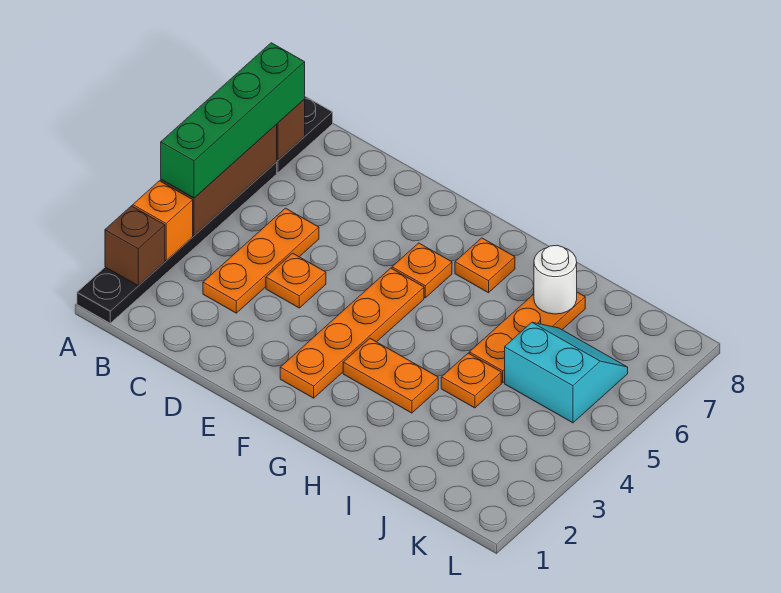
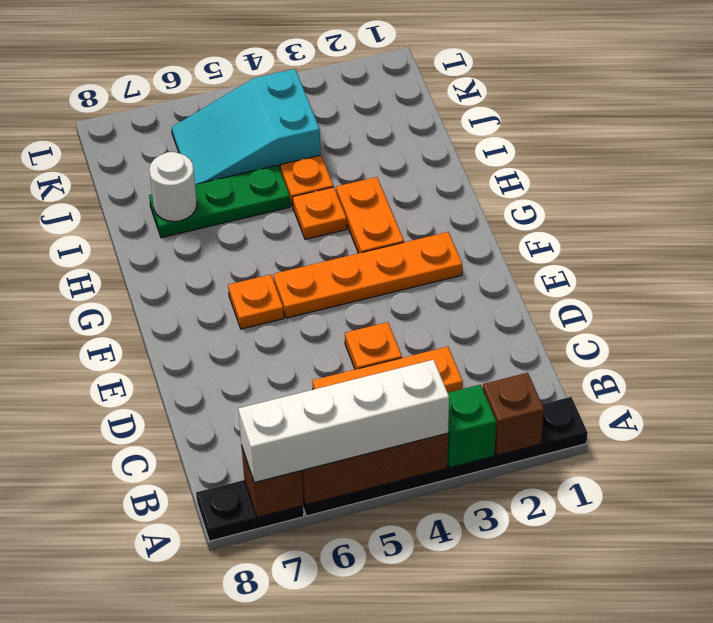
orange brick A3 level 2 -> green brick A3 level 2
green brick A4:A7 level 3 -> white brick A4:A7 level 3
orange plate G7 level 1 -> orange plate H4 level 1
orange plate I5:I7 level 1 -> green plate I5:I7 level 1
cyan slope J5:K6 level 1 top 5 -> cyan slope J4:K6 level 1 top 4

